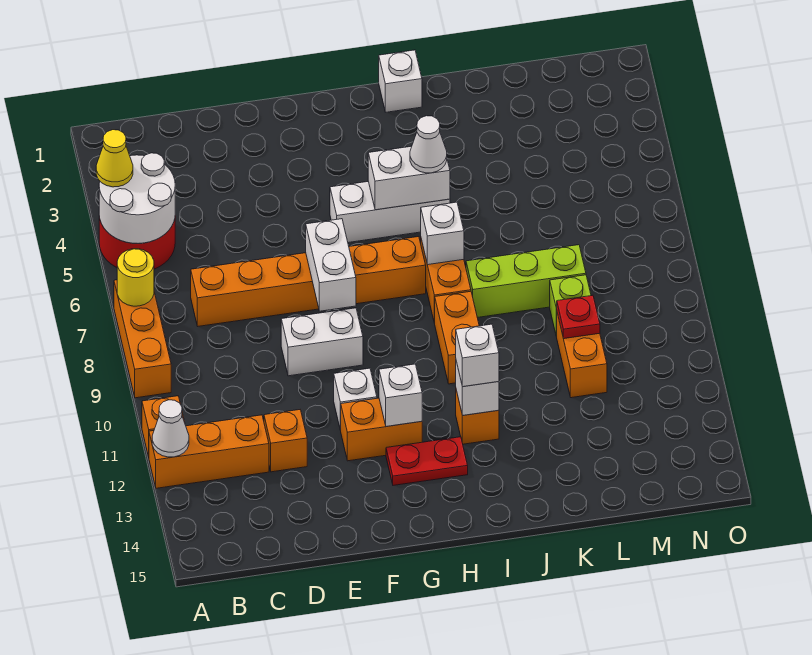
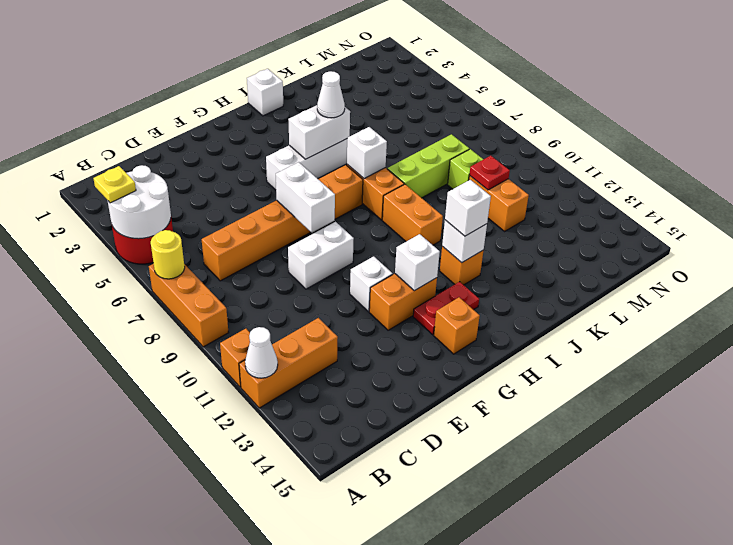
yellow cone A4 level 3 -> yellow plate A4 level 3
orange brick D12 level 1 -> orange brick G14 level 1

